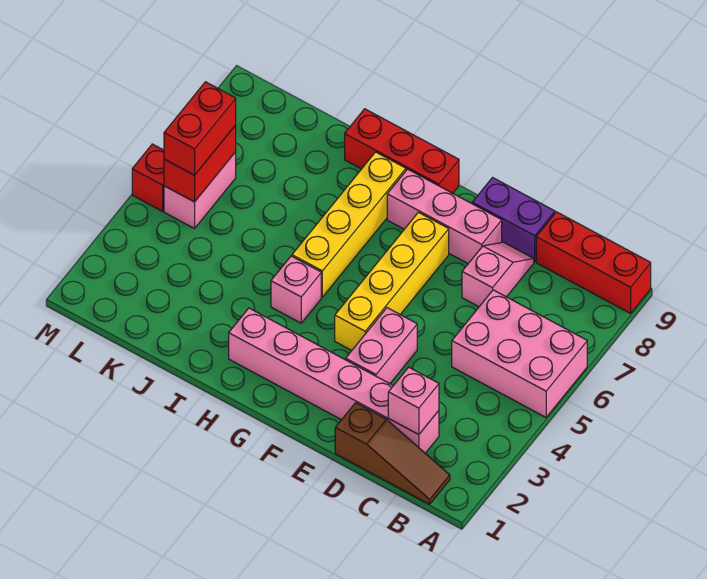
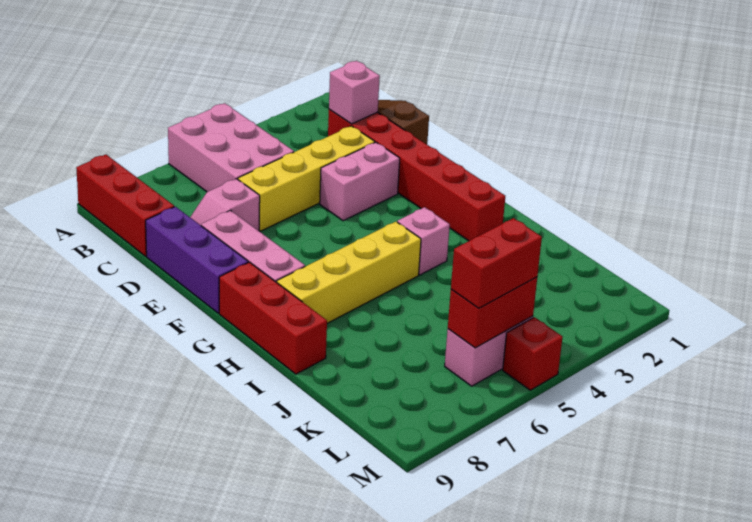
pink brick C2:H2 level 1 -> red brick C2:H2 level 1
purple brick D9:E9 level 1 -> purple brick D9:F9 level 1
yellow brick F4:F7 level 1 -> yellow brick D3:D6 level 1

